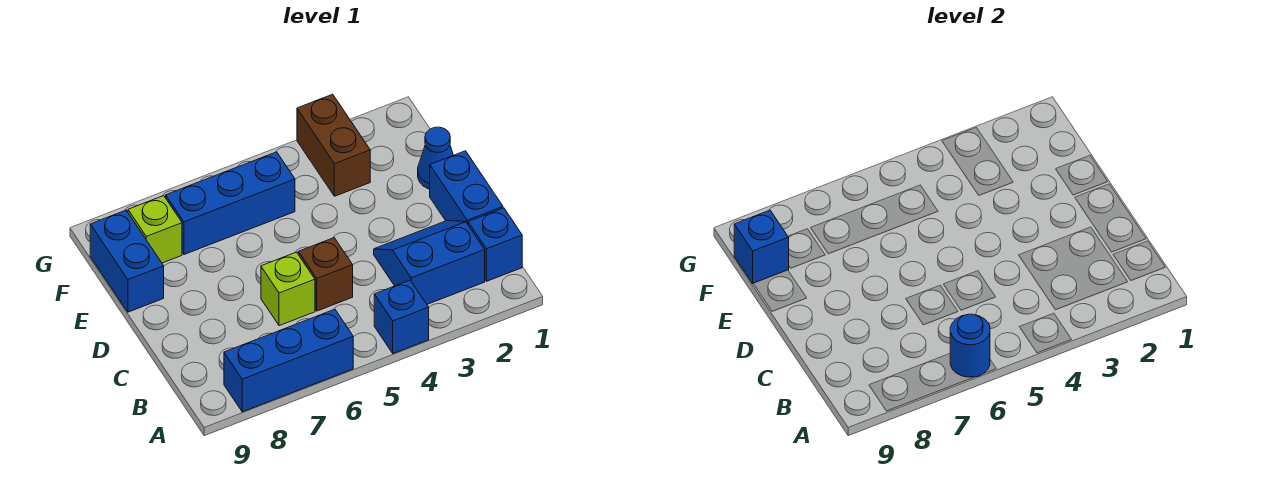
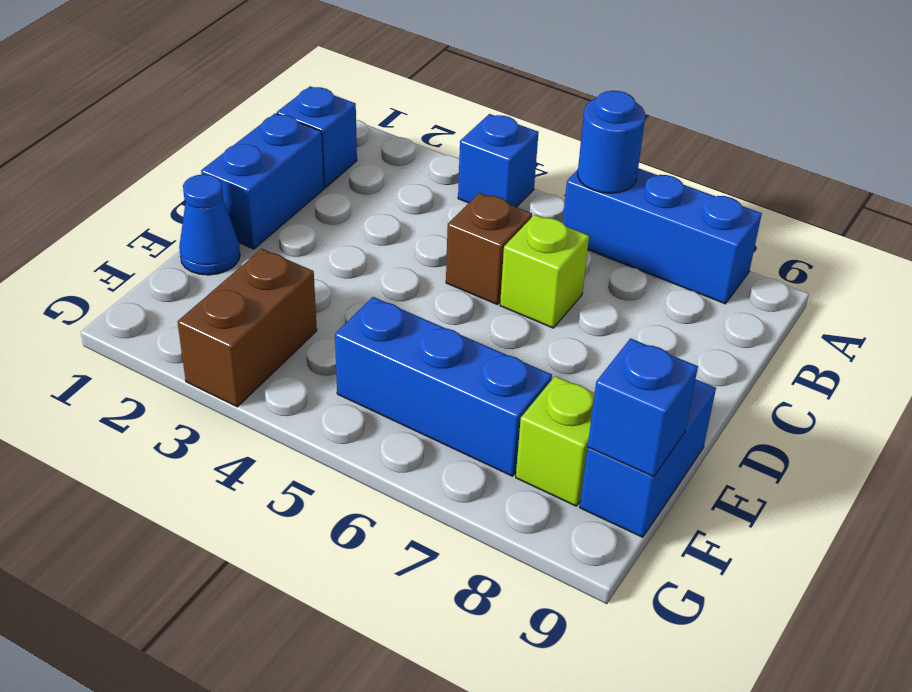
blue slope B2:C3 level 1 top B -> none

